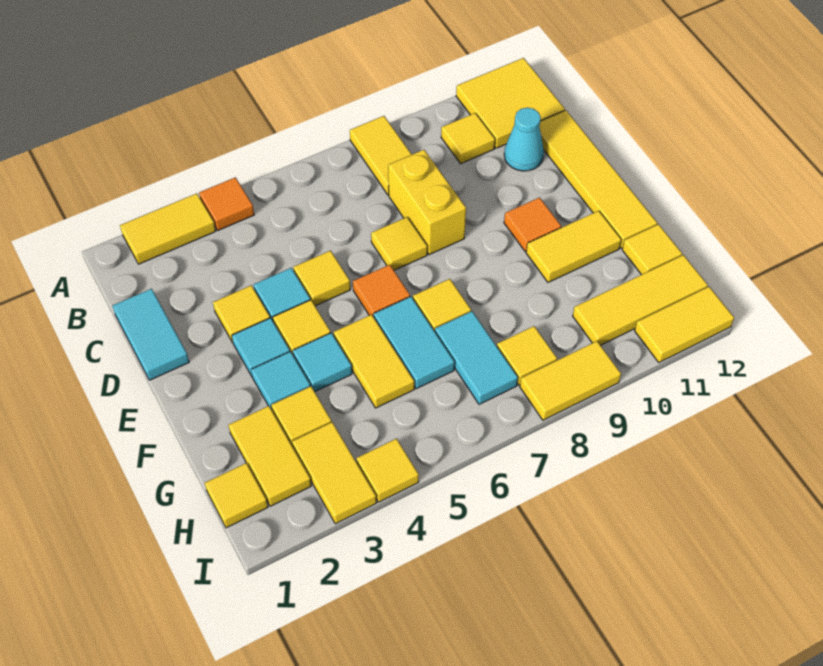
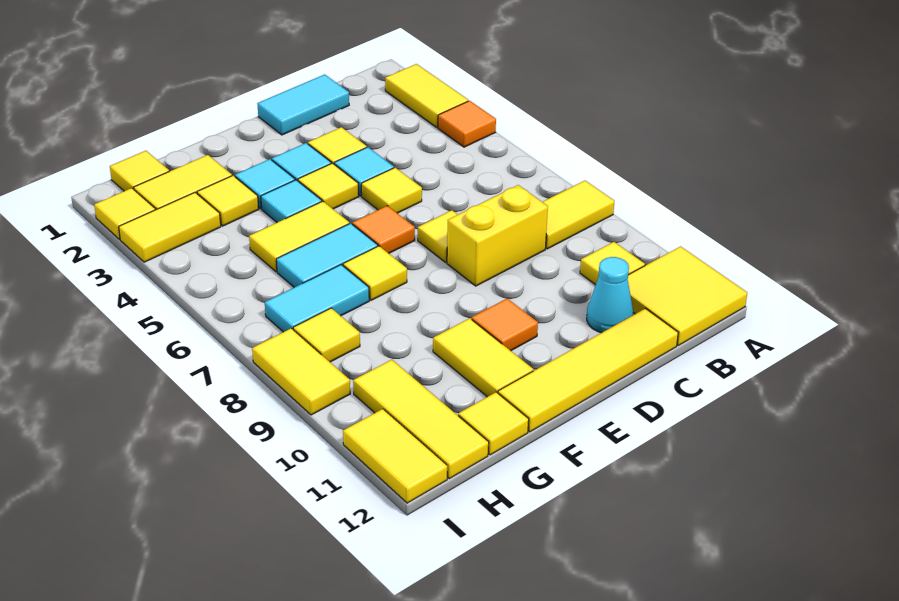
yellow tile I4 level 1 -> yellow tile I2 level 1

